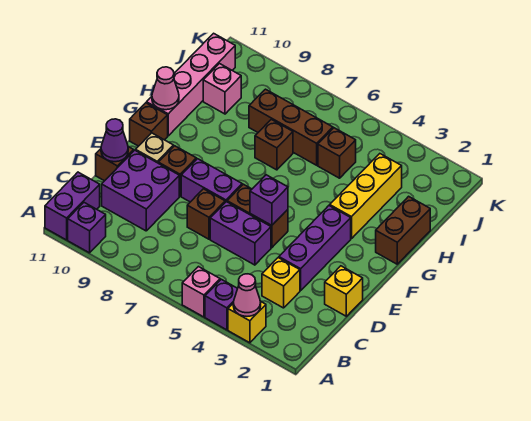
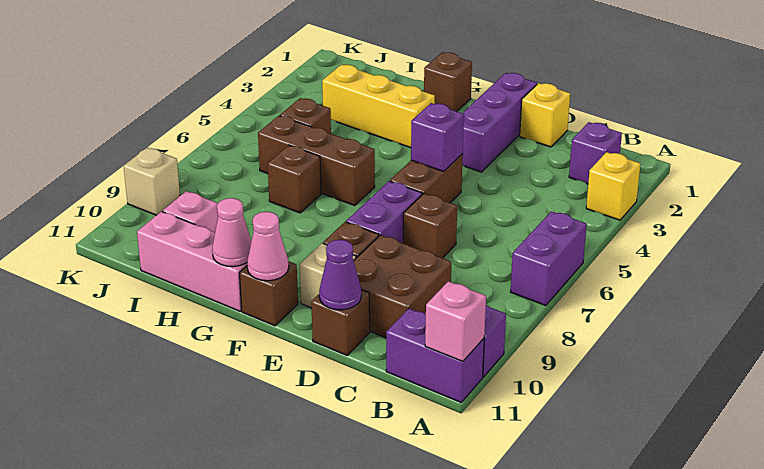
pink cone A3 level 2 -> pink cone F11 level 2
purple brick A4 level 1 -> purple brick B2 level 1
pink brick A5 level 1 -> pink brick A11 level 2
yellow brick C3 level 1 -> none
purple brick C9:D10 level 1 -> brown brick C9:D10 level 1
purple brick D3:F3 level 1 -> purple brick E1:E3 level 1
purple brick D5:D6 level 1 -> purple brick A6:A7 level 1
brown brick G1:H1 level 1 -> brown brick G1 level 1
pink brick G11:J11 level 1 -> pink brick G11:I11 level 1
brown brick I6:I8 level 1 -> brown brick G6:I6 level 1
none -> tan brick K9 level 1

